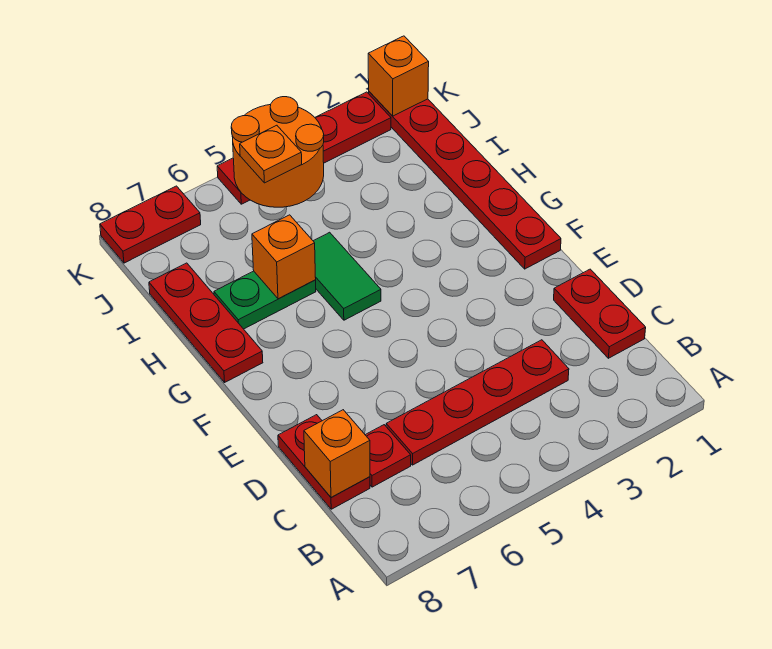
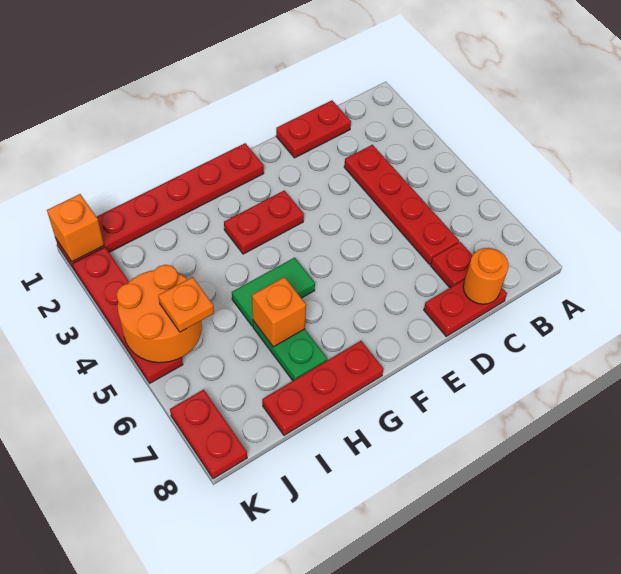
orange brick C8 level 2 -> orange round brick C8 level 2
none -> red plate F3:G3 level 1

